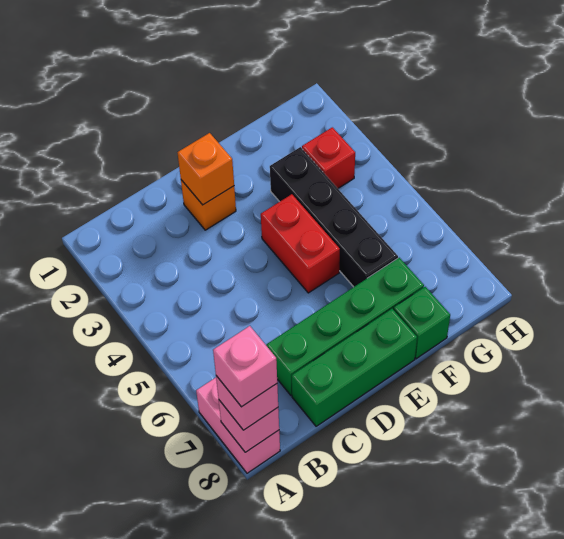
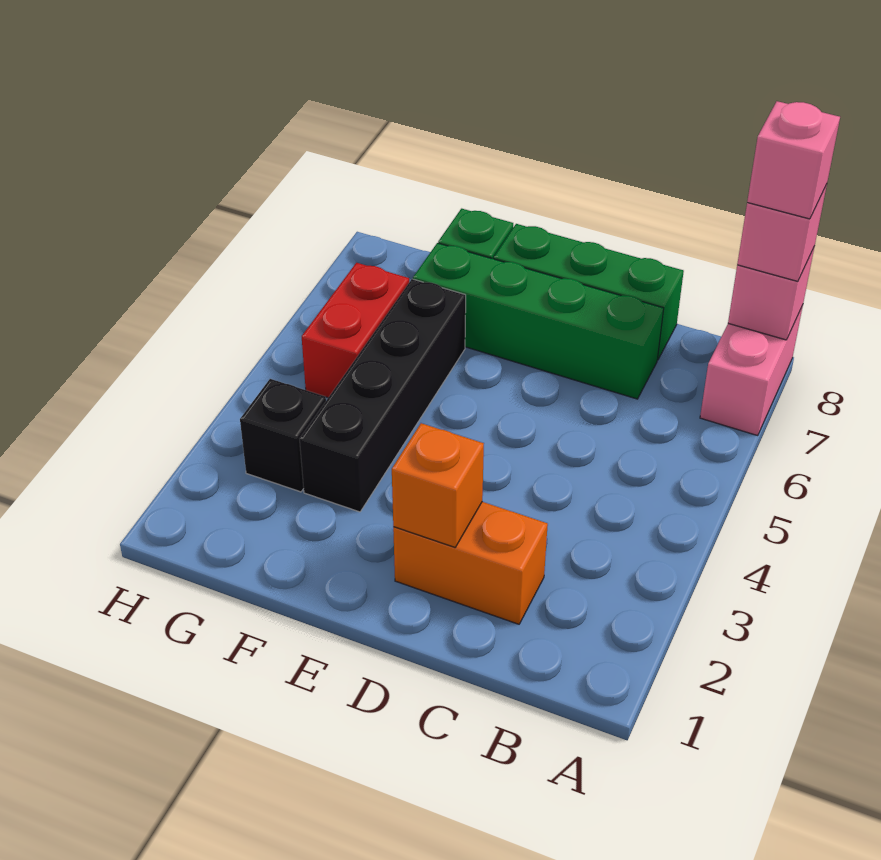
orange brick D2 level 1 -> orange brick C2:D2 level 1
red brick E4:E5 level 1 -> red brick G5:G6 level 1
red brick G3 level 1 -> black brick G3 level 1

